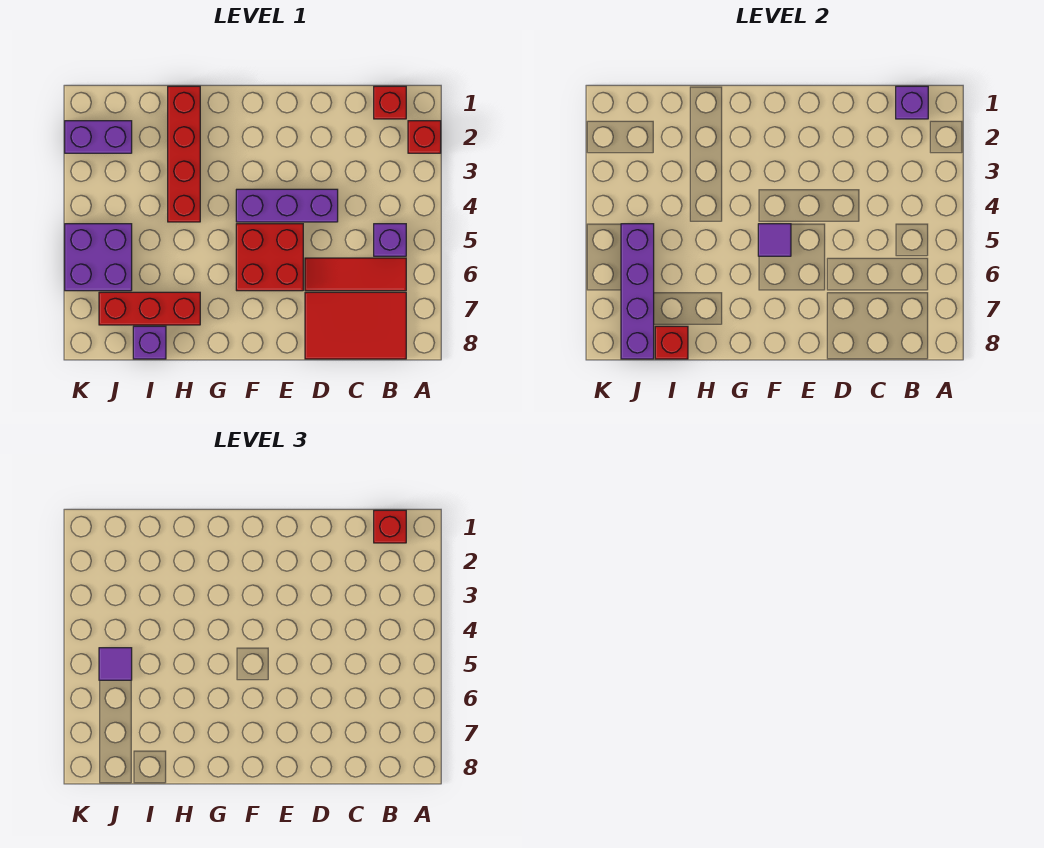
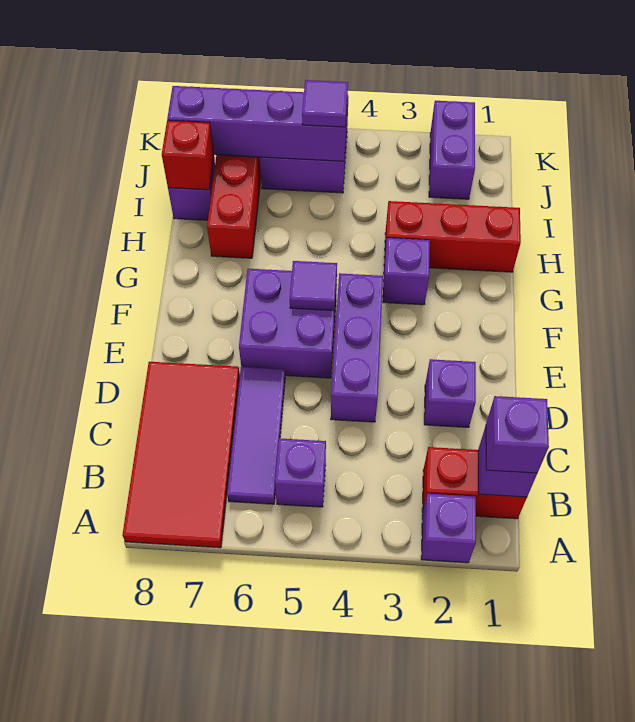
red brick A2 level 1 -> purple brick A2 level 1
red brick B1 level 1 -> red brick B1:B2 level 1
red brick B1 level 3 -> purple brick B1 level 3
red tile B6:D6 level 1 -> purple tile B6:D6 level 1
red tile B7:D8 level 1 -> red tile A7:D8 level 1
none -> purple brick D2 level 1
red brick E5:F6 level 1 -> purple brick E5:F6 level 1
none -> purple brick G3 level 1
red brick H1:H4 level 1 -> red brick H1:H3 level 1

